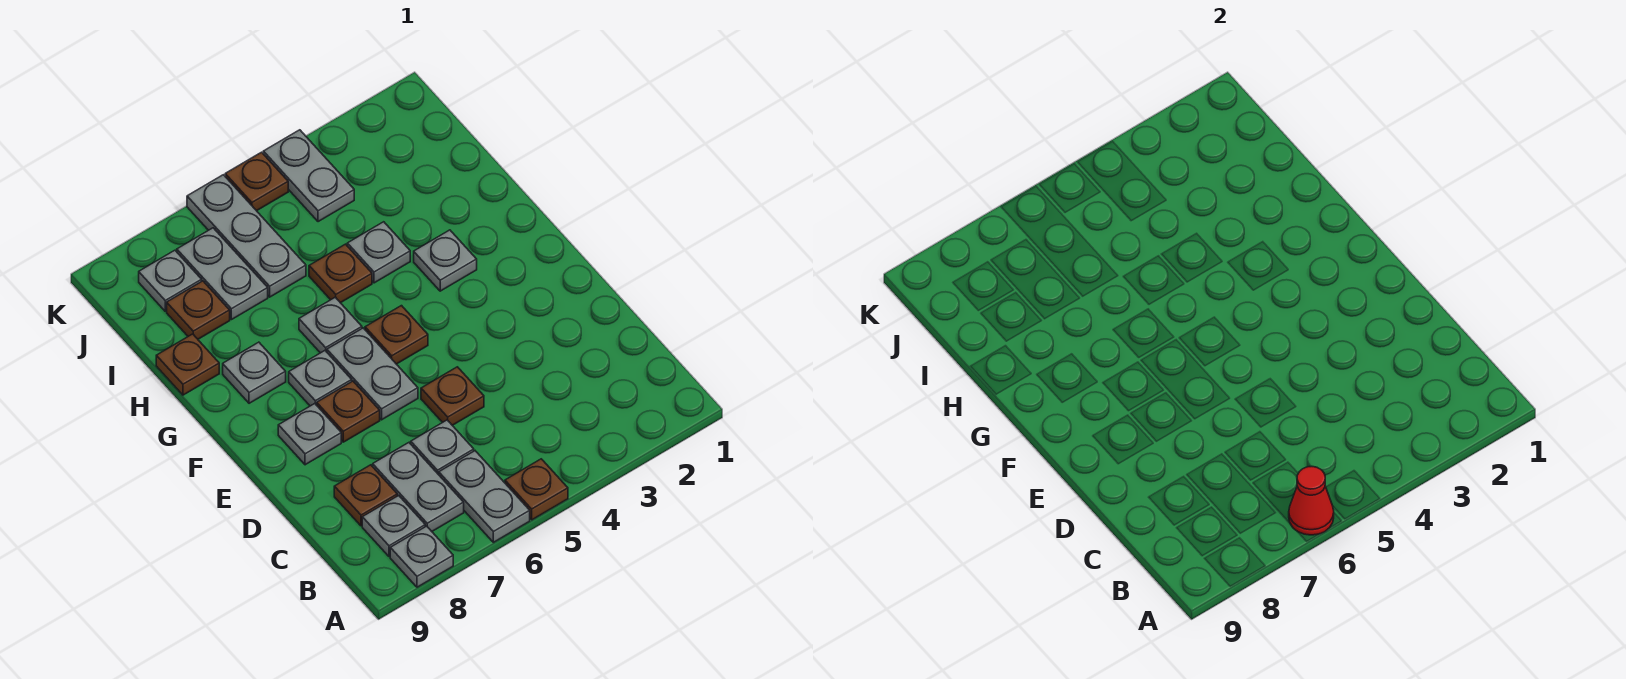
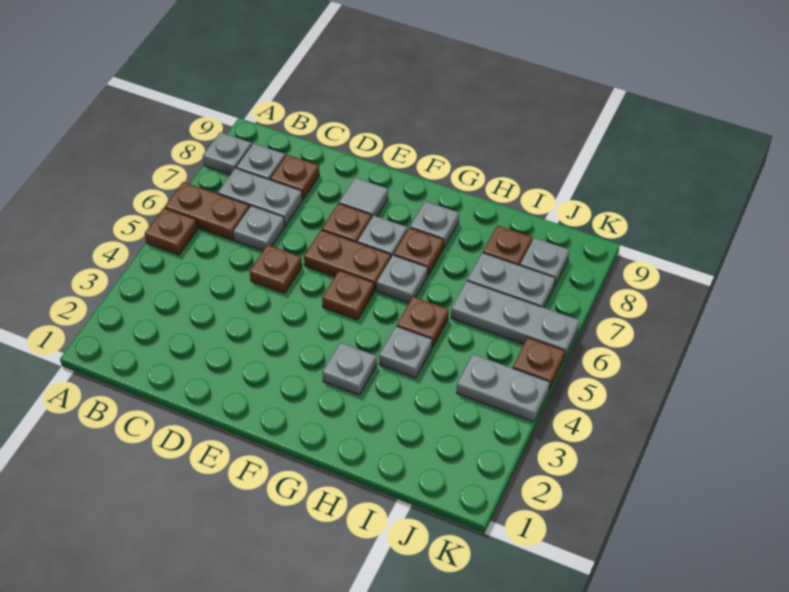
grey plate A6:B6 level 1 -> brown plate A6:B6 level 1
red cone A6 level 2 -> none
grey plate E6:F6 level 1 -> brown plate E6:F6 level 1
grey plate E8 level 1 -> grey tile E8 level 1
brown plate H9 level 1 -> brown plate G7 level 1

